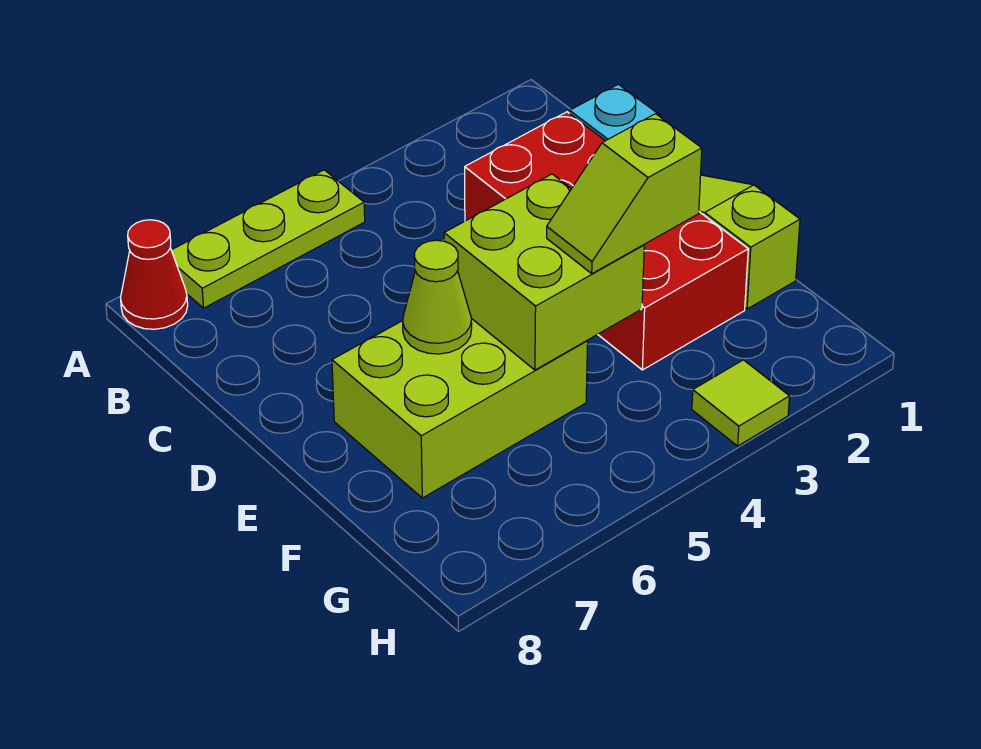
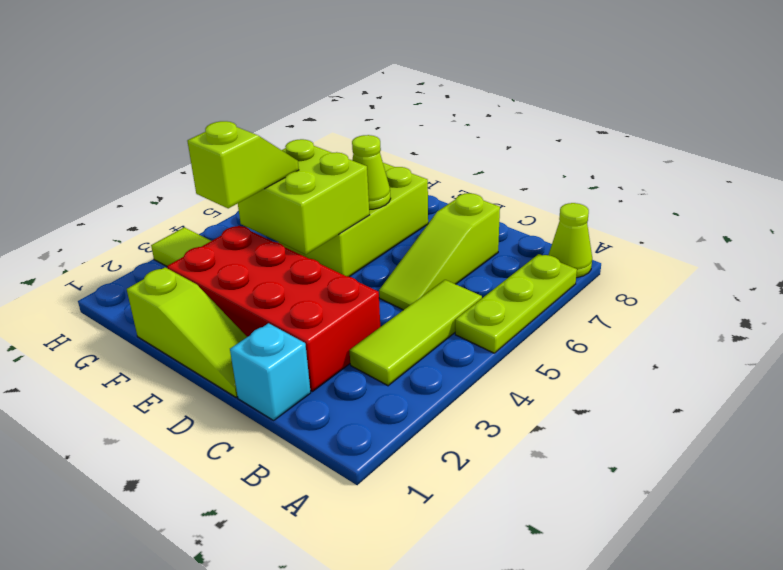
red cone A8 level 1 -> lime cone A8 level 1
none -> lime tile B3:B5 level 1
none -> lime slope C5:C7 level 1 top 7

